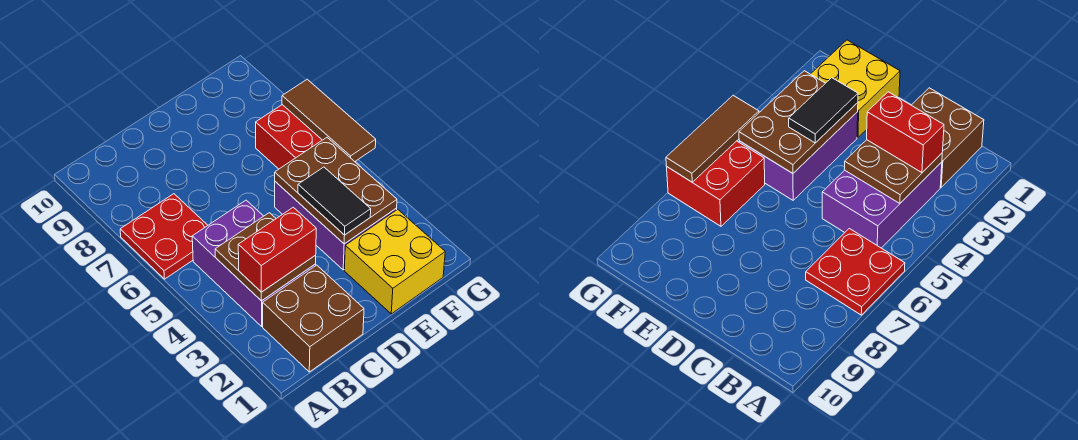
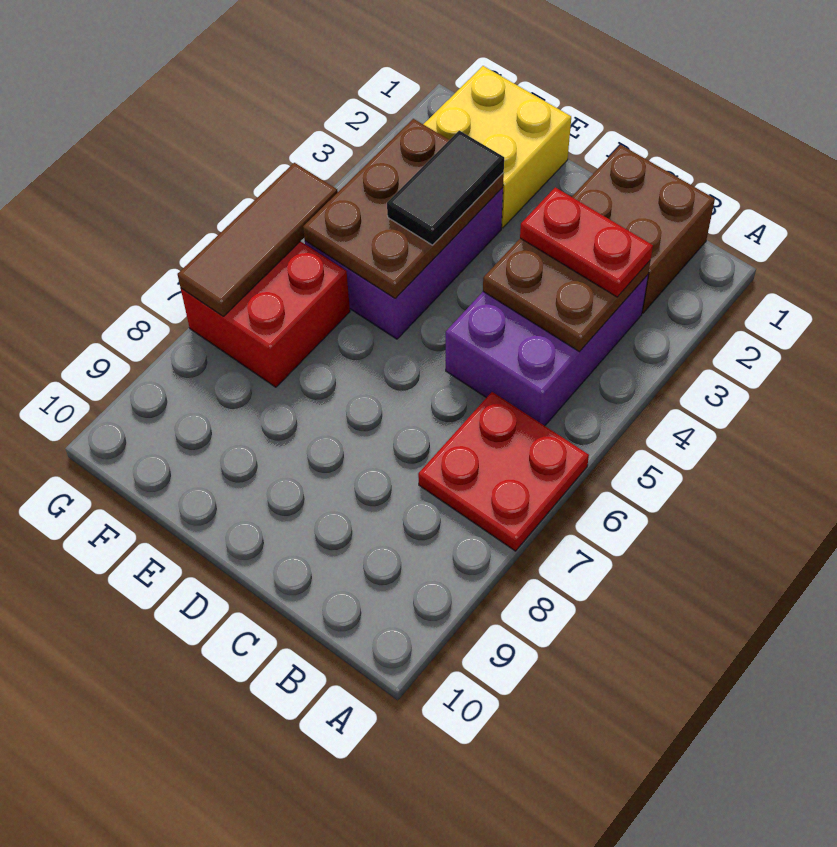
red brick B3:C3 level 3 -> red plate B3:C3 level 3

